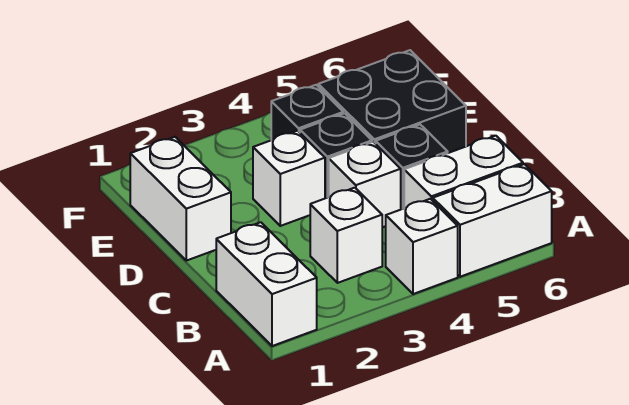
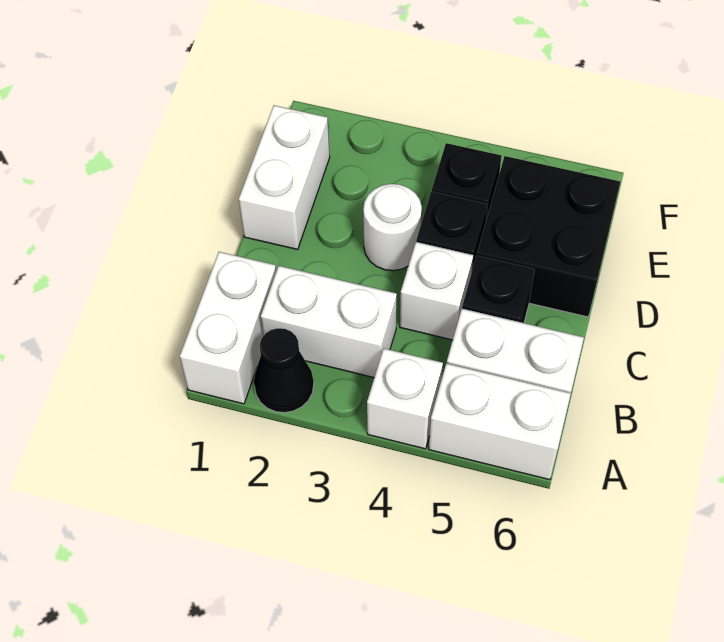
none -> black cone A2 level 1
white brick B3 level 1 -> white brick B2:B3 level 1
white brick D3 level 1 -> white round brick D3 level 1

